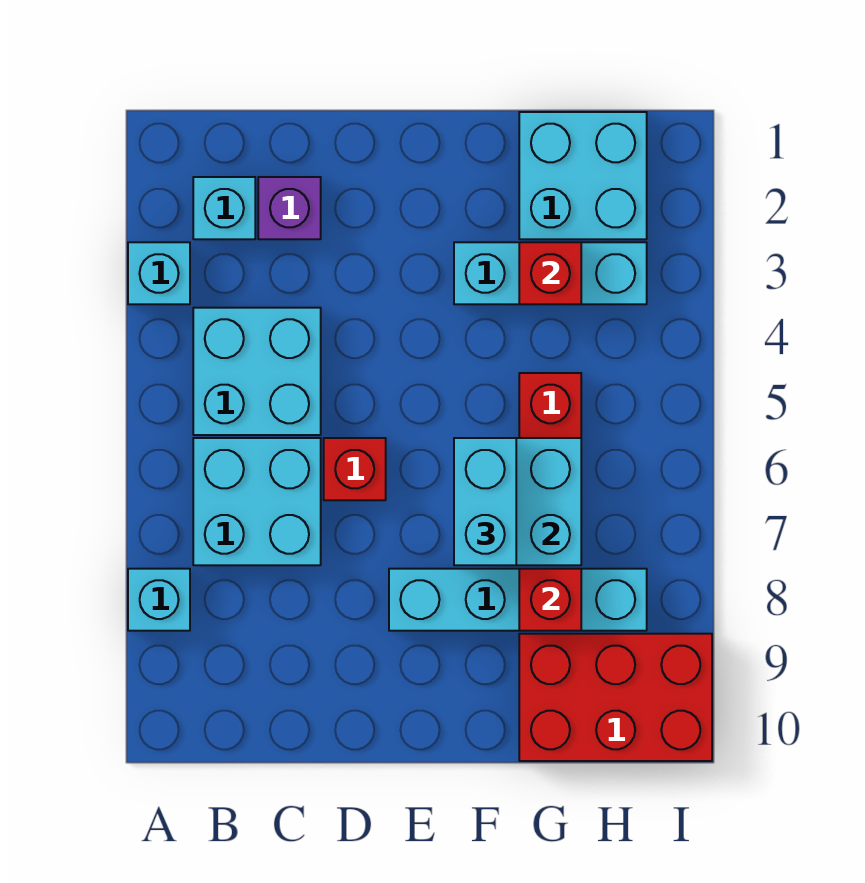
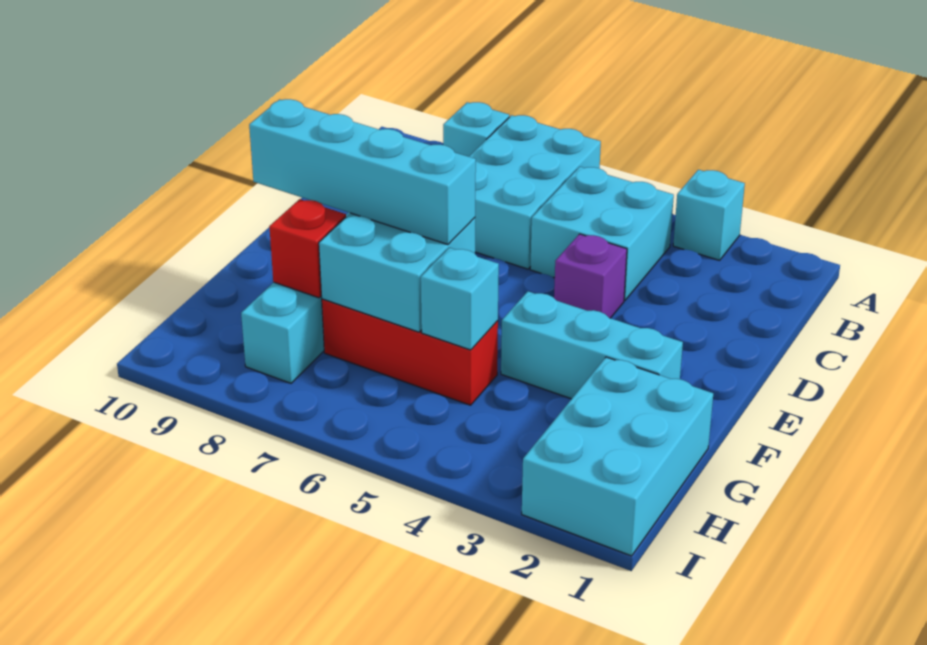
cyan brick B2 level 1 -> cyan brick G5 level 2
cyan brick B6:C7 level 1 -> cyan brick A6:C7 level 1
purple brick C2 level 1 -> purple brick D4 level 1
red brick D6 level 1 -> none
cyan brick F3:H3 level 1 -> cyan brick F2:F4 level 1
cyan brick F6:F7 level 3 -> cyan brick F6:F9 level 3
cyan brick G1:H2 level 1 -> cyan brick G1:I2 level 1
red brick G3 level 2 -> none
red brick G9:I10 level 1 -> none

